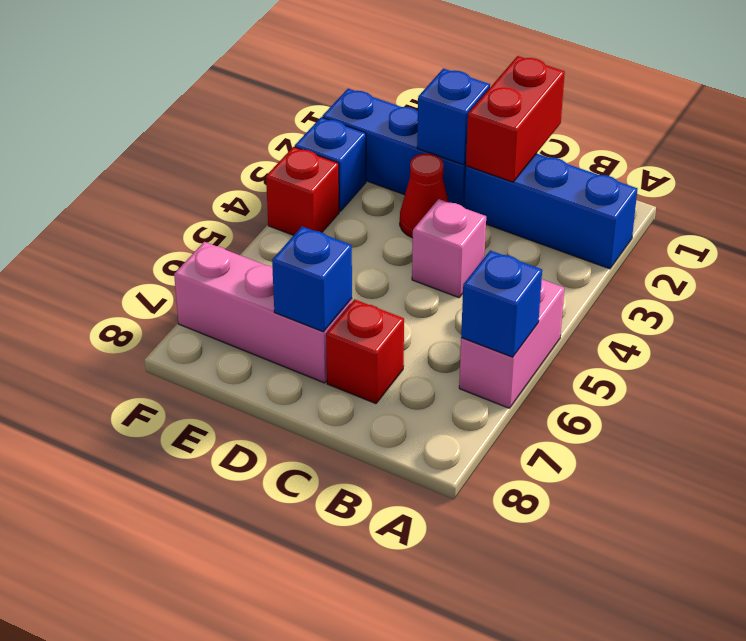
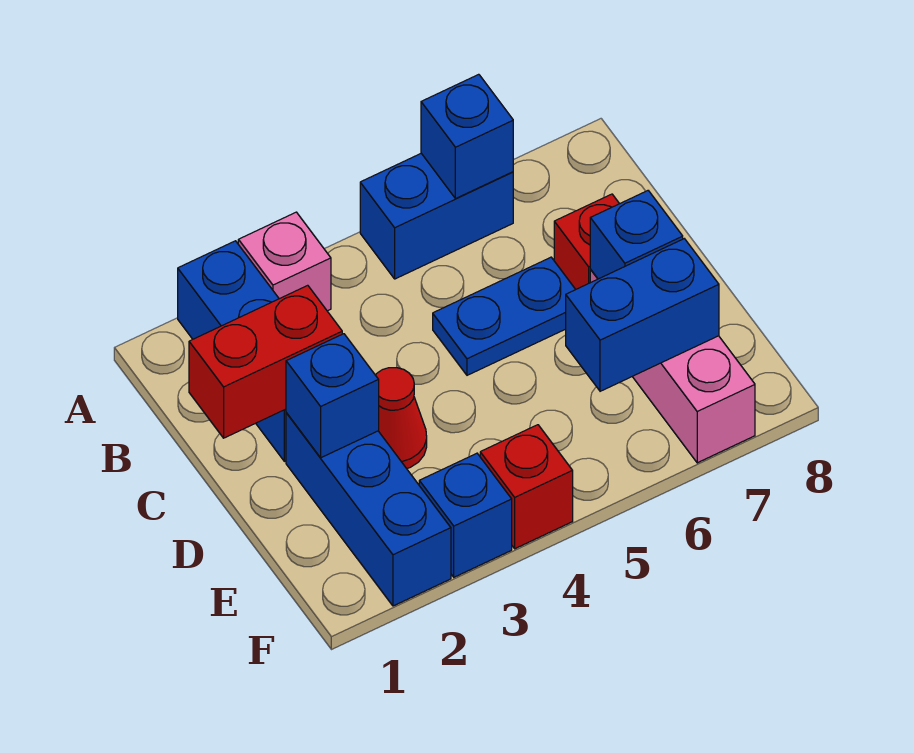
pink brick A5:A6 level 1 -> blue brick A5:A6 level 1
pink brick C4 level 1 -> pink brick A3 level 1
none -> blue plate C5:C6 level 1
none -> blue brick E6:E7 level 2

